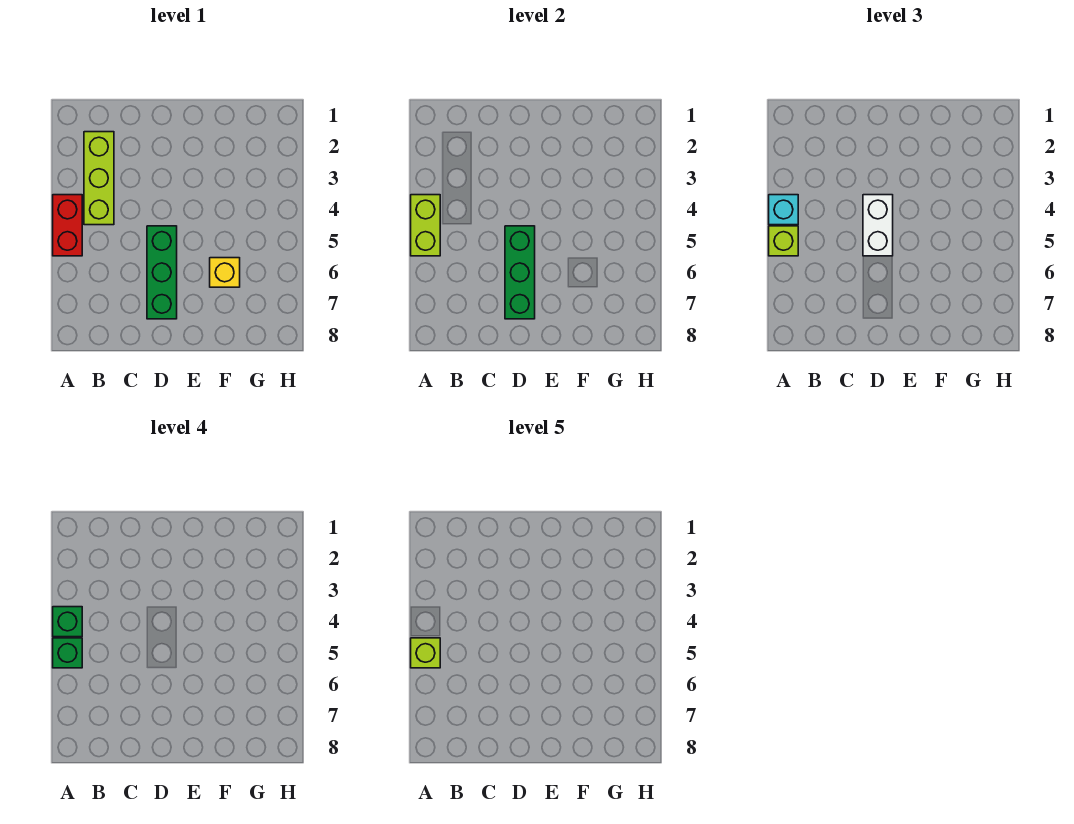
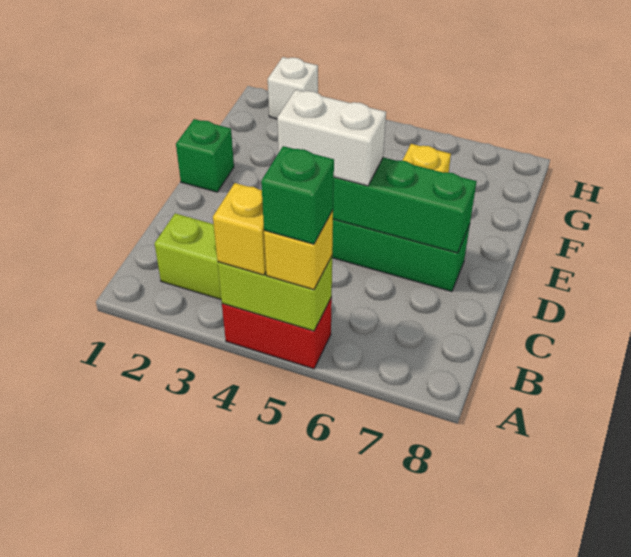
cyan brick A4 level 3 -> yellow brick A4 level 3
green brick A4 level 4 -> green brick E1 level 1
lime brick A5 level 3 -> yellow brick A5 level 3
lime brick A5 level 5 -> none
none -> white brick H2 level 1

